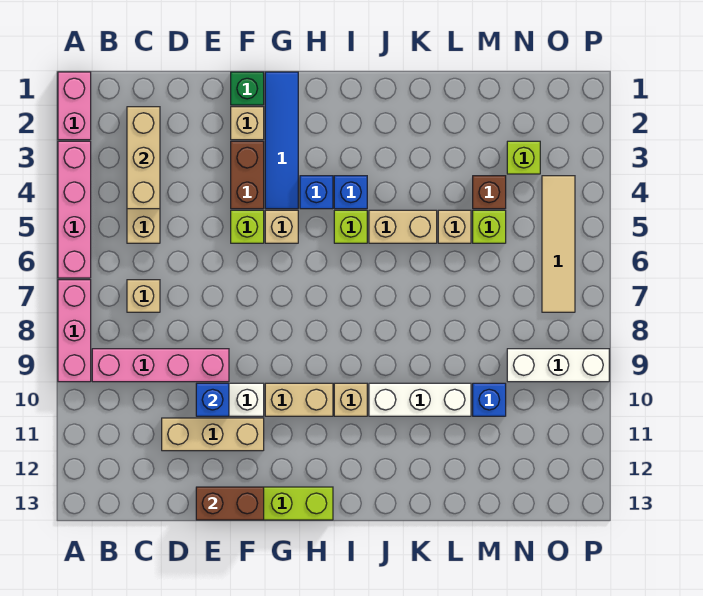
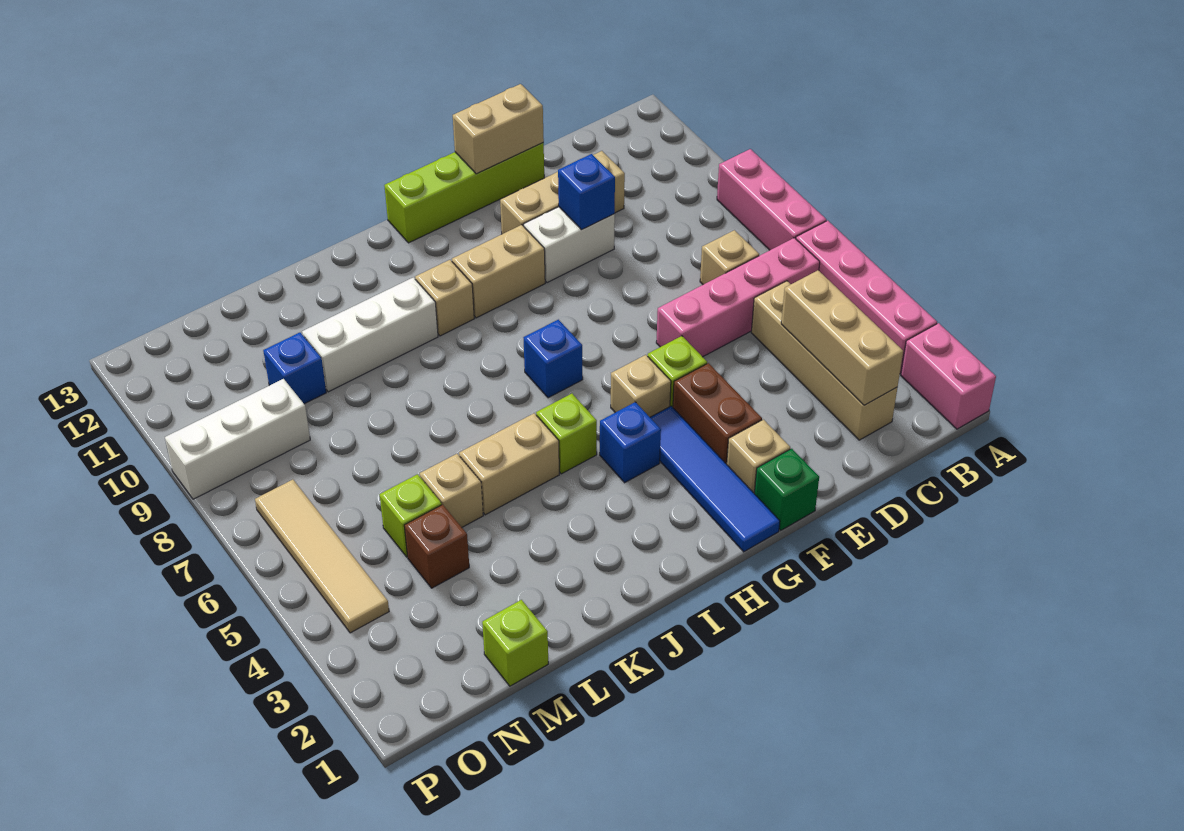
pink brick B9:E9 level 1 -> pink brick B6:E6 level 1
brown brick E13:F13 level 2 -> tan brick E13:F13 level 2
blue brick I4 level 1 -> blue brick H7 level 1
lime brick N3 level 1 -> lime brick M1 level 1

